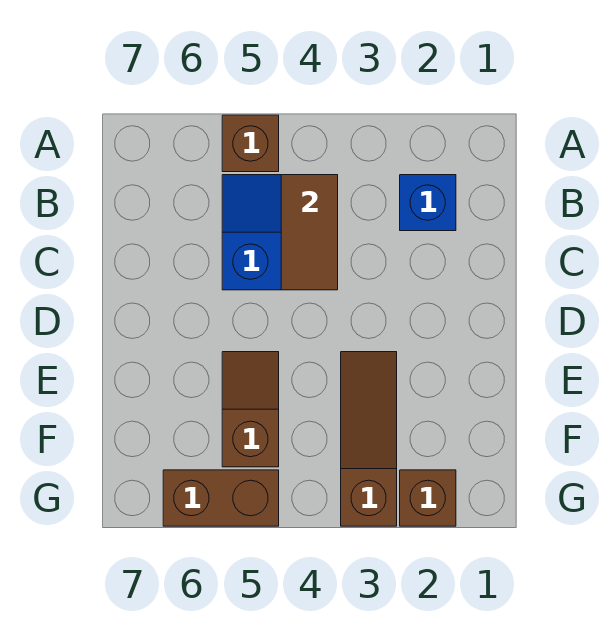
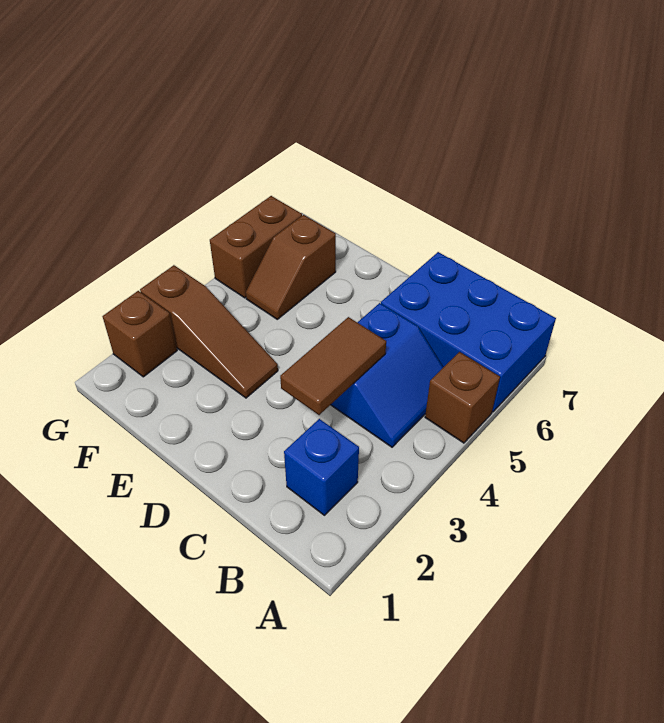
none -> blue brick A6:C7 level 1
brown tile B4:C4 level 2 -> brown tile C3:C4 level 2
brown slope E5:F5 level 1 top F -> brown slope F5:F6 level 1 top 6

